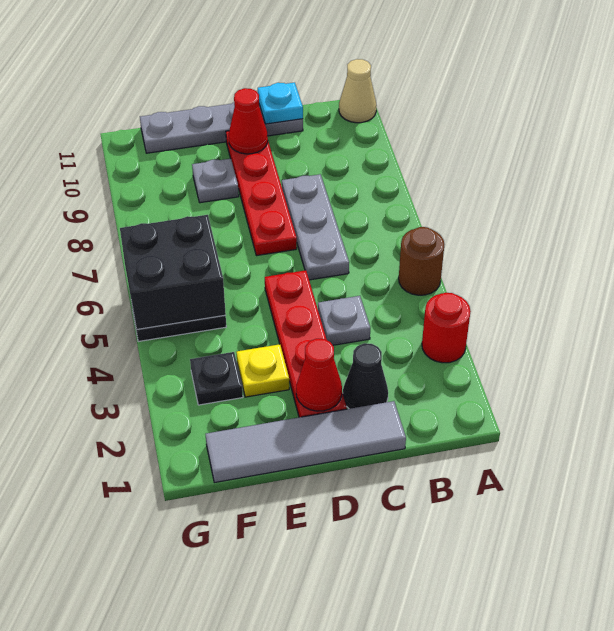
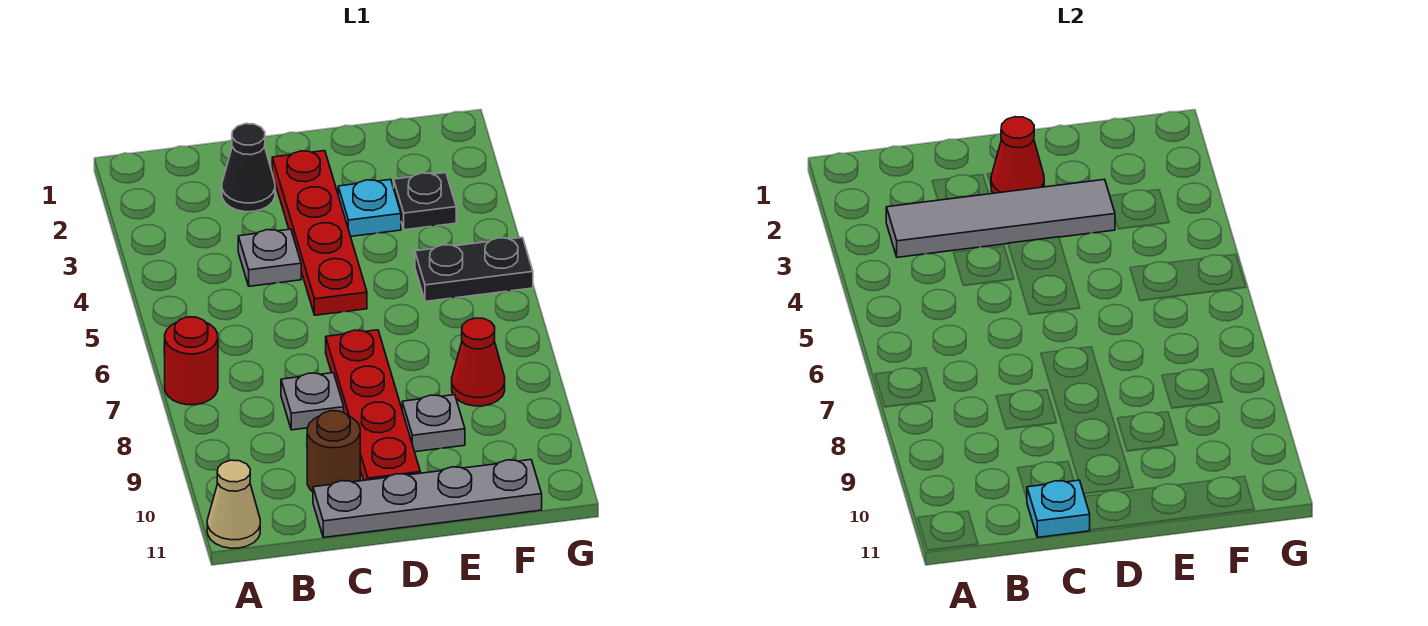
red round brick A3 level 1 -> red round brick A7 level 1
brown round brick A5 level 1 -> brown round brick C10 level 1
grey tile C1:F1 level 1 -> grey tile B3:E3 level 2
grey plate C6:C8 level 1 -> grey plate C8 level 1
red cone D10 level 2 -> red cone F8 level 1
yellow plate E3 level 1 -> cyan plate E3 level 1
black brick F5:G6 level 2 -> none

